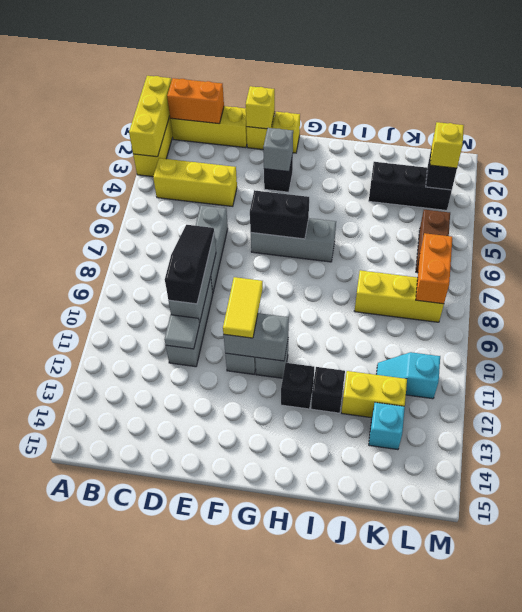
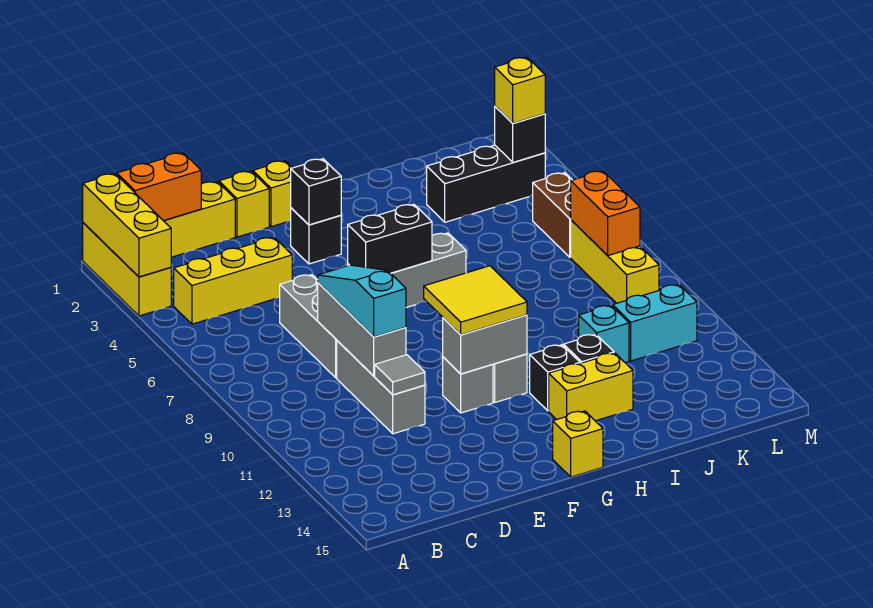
black slope D8:D10 level 3 top 10 -> cyan slope D8:D10 level 3 top 10
yellow brick E1 level 2 -> yellow brick G15 level 1
grey brick F3 level 2 -> black brick F3 level 2
yellow tile F10:F11 level 3 -> yellow tile F10:G11 level 3
yellow brick J8:L8 level 1 -> yellow brick L7:L9 level 1
yellow brick J12:K12 level 1 -> yellow brick H13:I13 level 1
cyan slope K11:L11 level 1 top L -> cyan brick K11:L11 level 1
cyan brick K13 level 1 -> cyan brick J11 level 1

